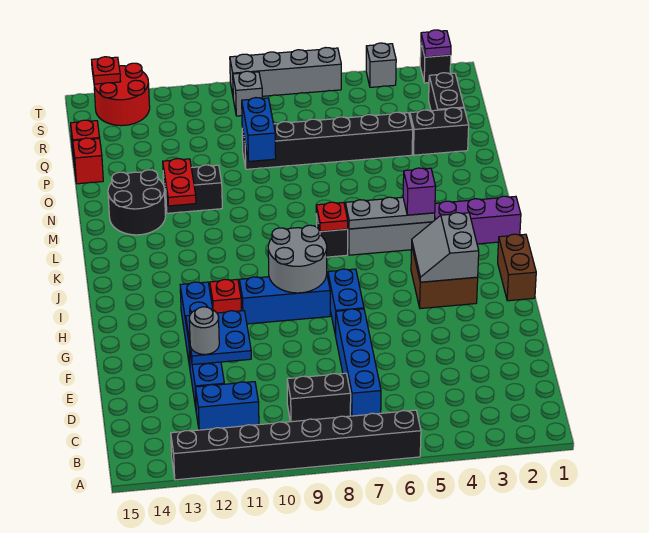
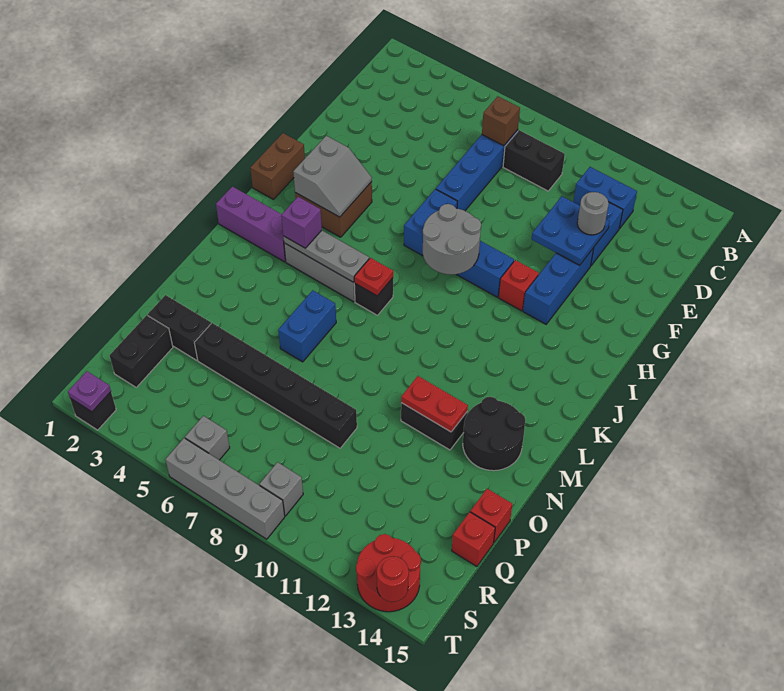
black brick A6:A13 level 1 -> none
none -> brown brick C7 level 2
red plate M12:N12 level 2 -> red plate N11:N12 level 2
blue brick O9:P9 level 2 -> blue brick M6:N6 level 1
grey brick T4 level 1 -> grey brick S6 level 1
red plate T14 level 2 -> red round brick T14 level 2

